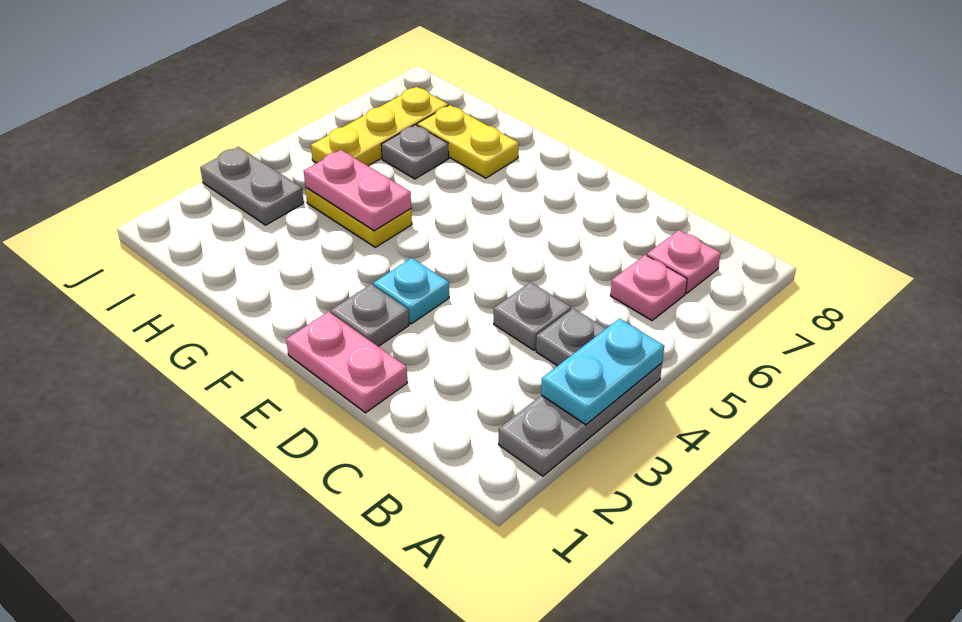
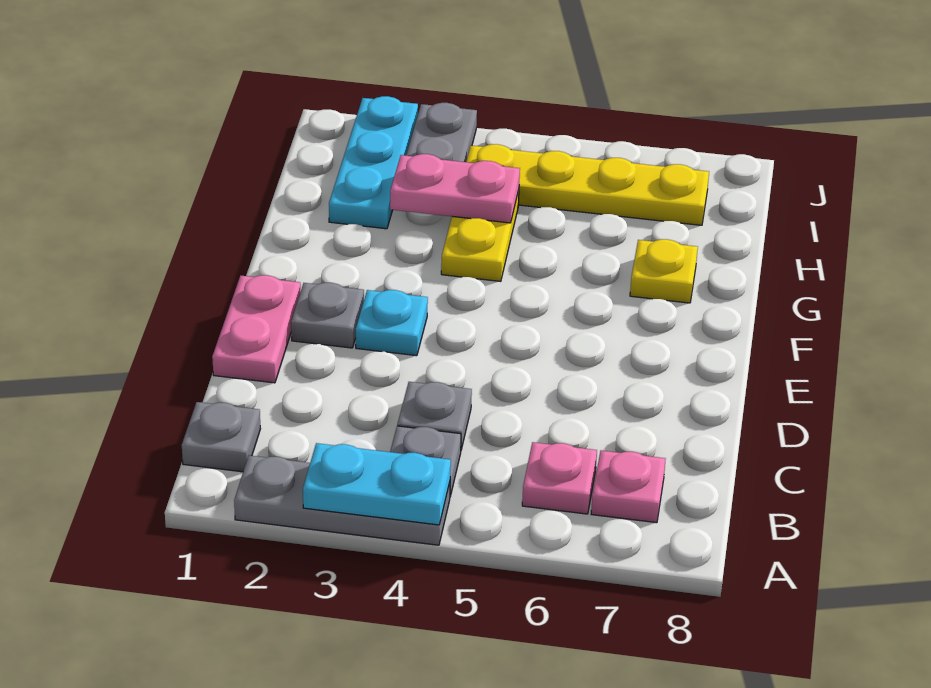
pink plate G4:H4 level 2 -> pink plate H3:H4 level 2
yellow plate G7:H7 level 1 -> yellow plate G7 level 1
none -> cyan plate H2:J2 level 1
grey plate H6 level 1 -> grey plate B1 level 1
yellow plate I5:I7 level 1 -> yellow plate I4:I7 level 1

